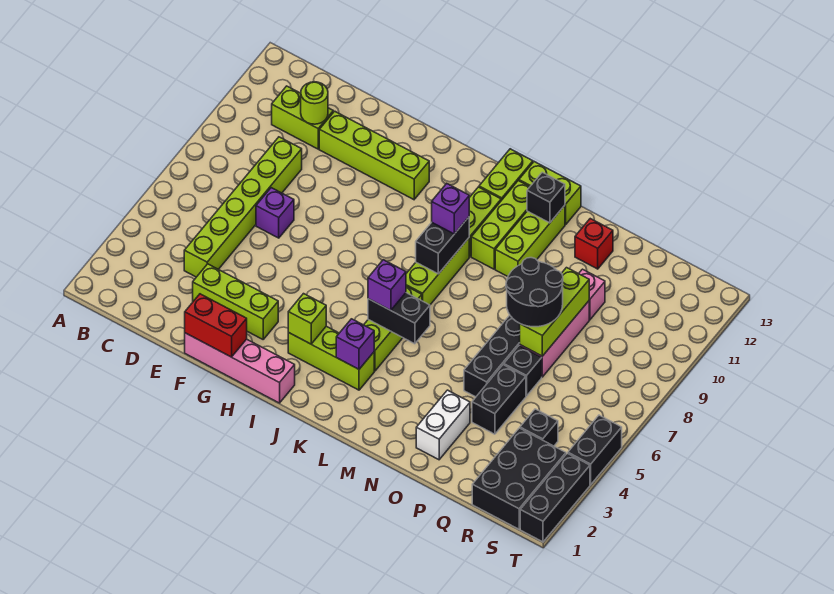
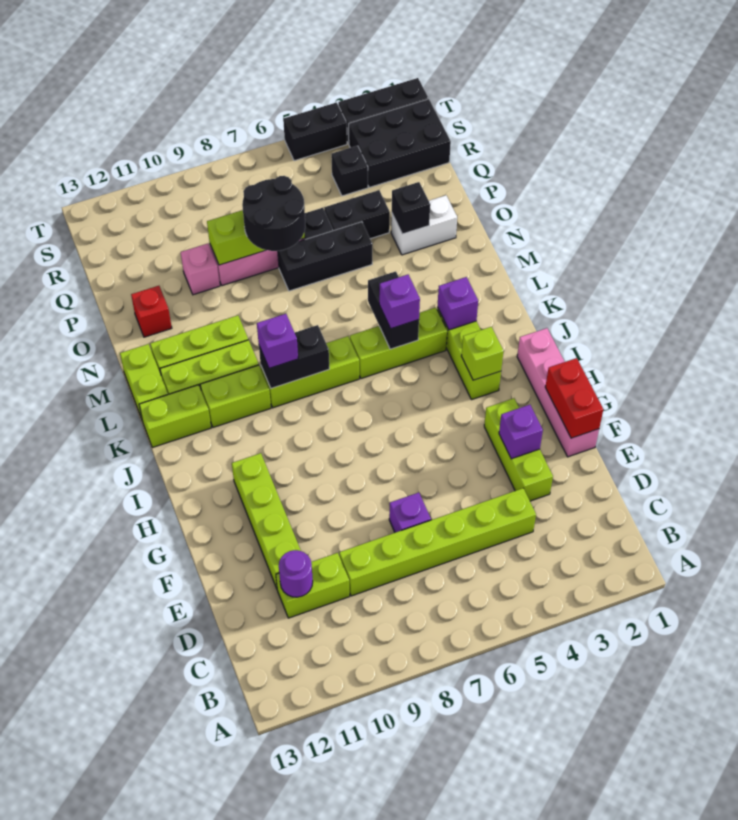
lime brick C11:D11 level 1 -> lime brick D10:D11 level 1
lime round brick D11 level 2 -> purple round brick D11 level 2
none -> purple brick F3 level 2
black brick M12 level 2 -> black brick O3 level 2

